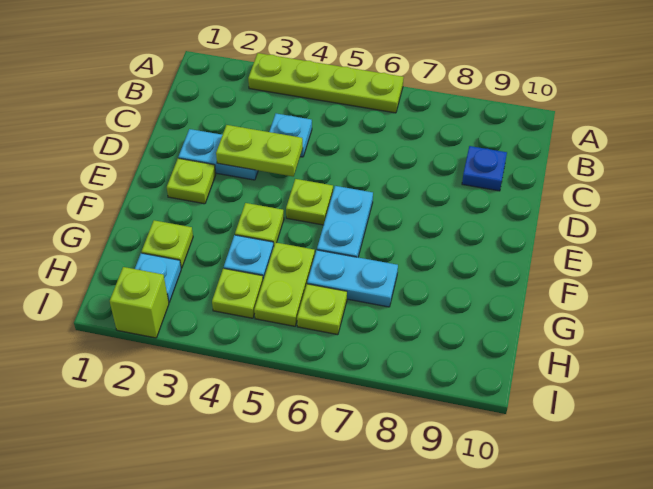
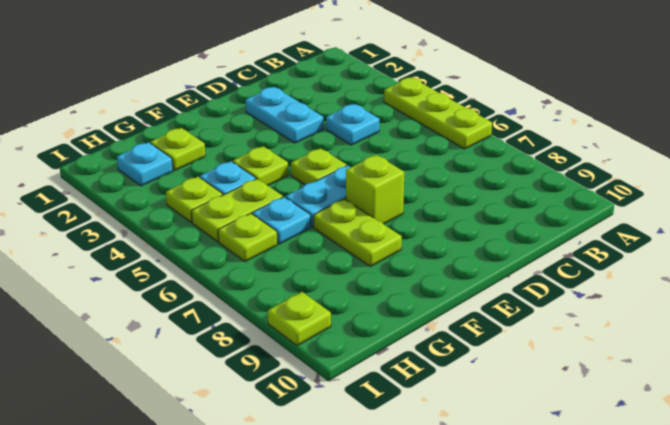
lime plate A3:A6 level 1 -> lime plate A4:A6 level 1
blue plate C9 level 1 -> none
lime plate D3:D4 level 2 -> lime plate F7:F8 level 1
lime plate E2 level 1 -> lime plate I9 level 1
cyan plate G6:G7 level 1 -> cyan plate G6 level 1
lime brick I2 level 1 -> lime brick E7 level 1

